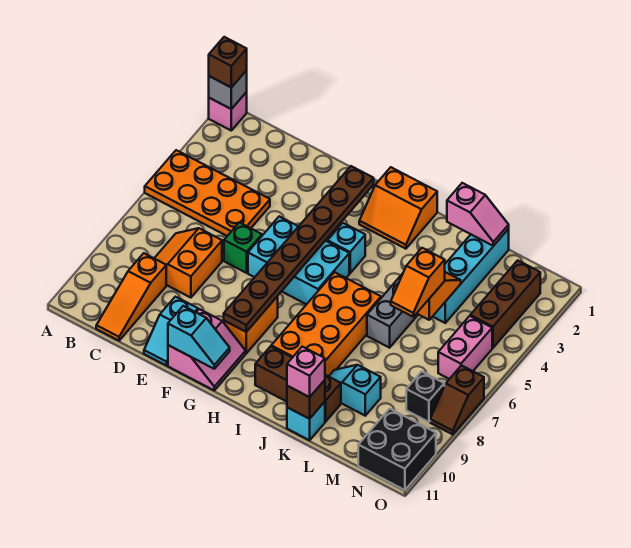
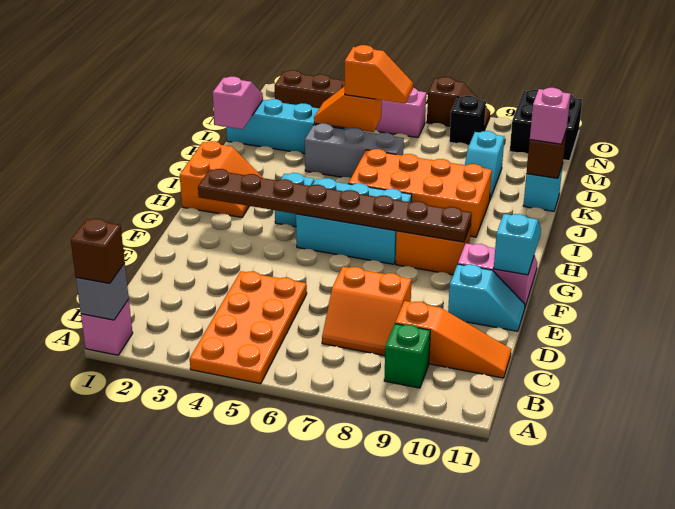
green brick E6 level 1 -> green brick B9 level 1
cyan brick F5:H6 level 1 -> cyan brick G5:H7 level 1
brown brick I10:K10 level 1 -> none

